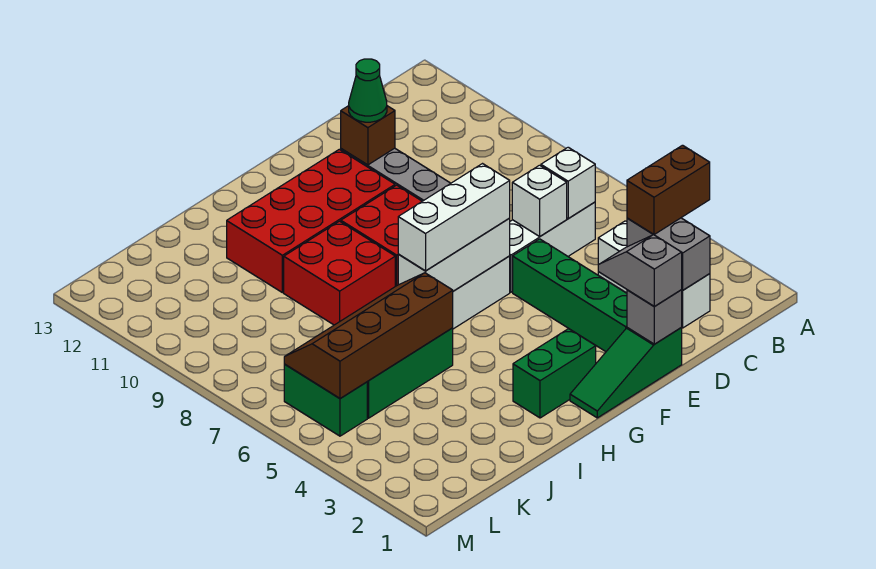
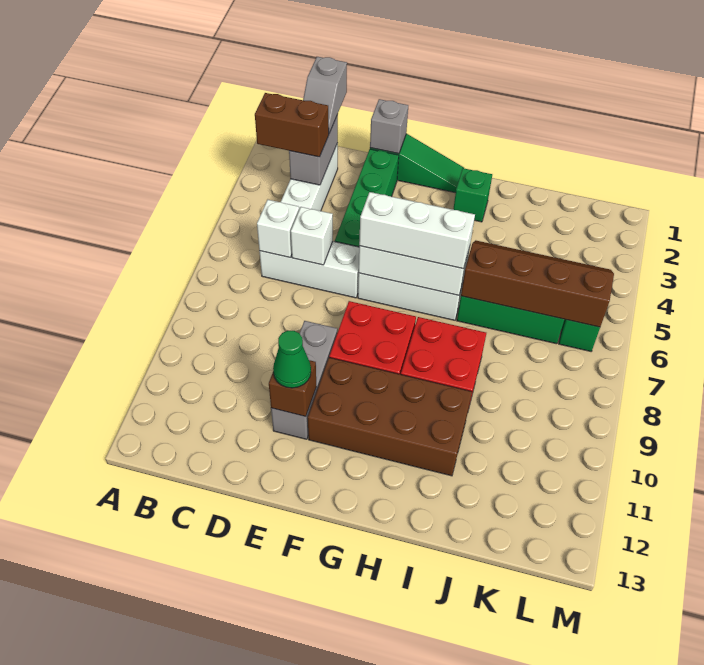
grey slope E1:E2 level 3 top 1 -> grey slope C1:C2 level 3 top 1
red brick F10:I11 level 1 -> brown brick F10:I11 level 1
green brick G2:H2 level 1 -> green brick H2 level 1
brown slope I5:L6 level 2 top 5 -> brown slope I5:L6 level 2 top 6

